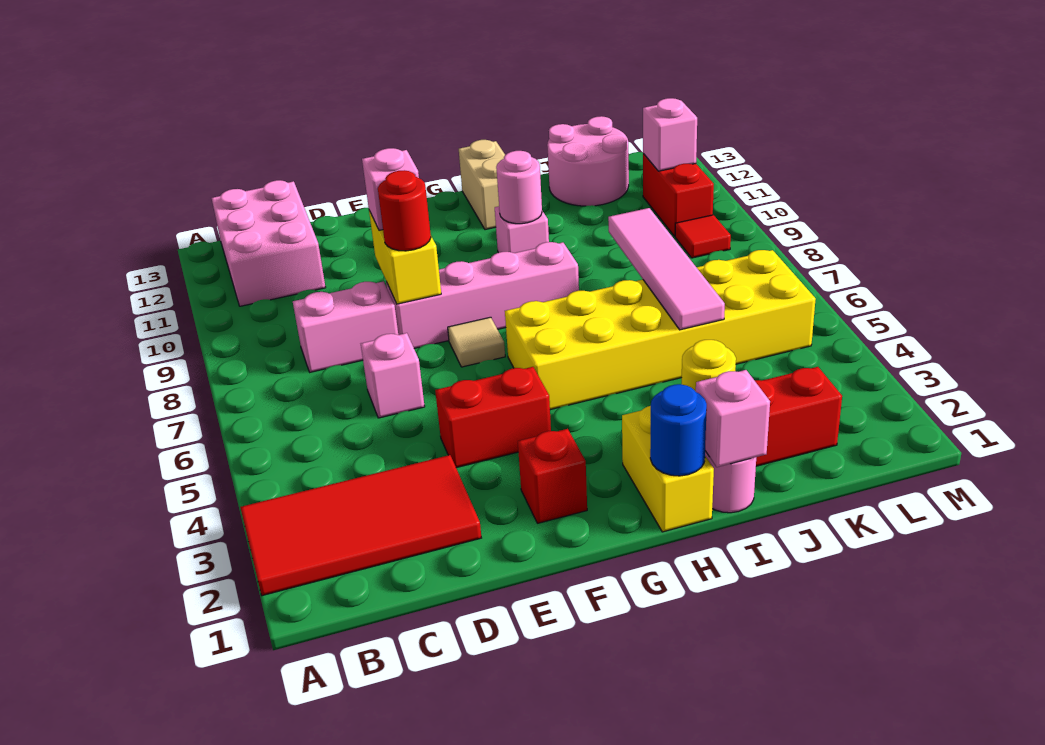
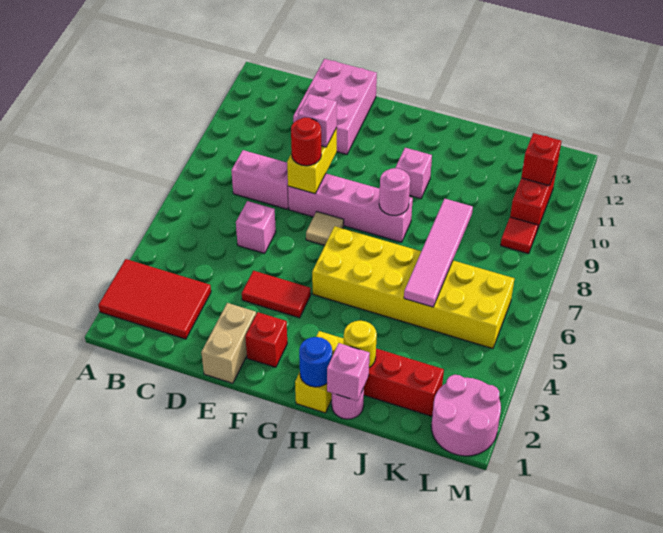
red tile A2:D3 level 1 -> red tile A2:C3 level 1
pink brick B11:C13 level 1 -> pink brick D11:E13 level 1
red brick E4:F4 level 1 -> red tile E4:F4 level 1
pink round brick H10 level 2 -> pink round brick H8 level 2
tan brick H12:H13 level 1 -> tan brick E1:E2 level 1
pink round brick J12:K13 level 1 -> pink round brick L1:M2 level 1
pink brick L11 level 2 -> red brick L11 level 2

